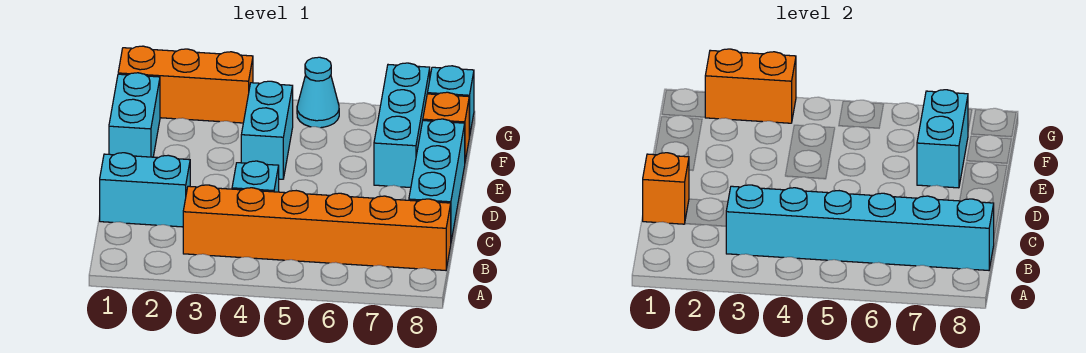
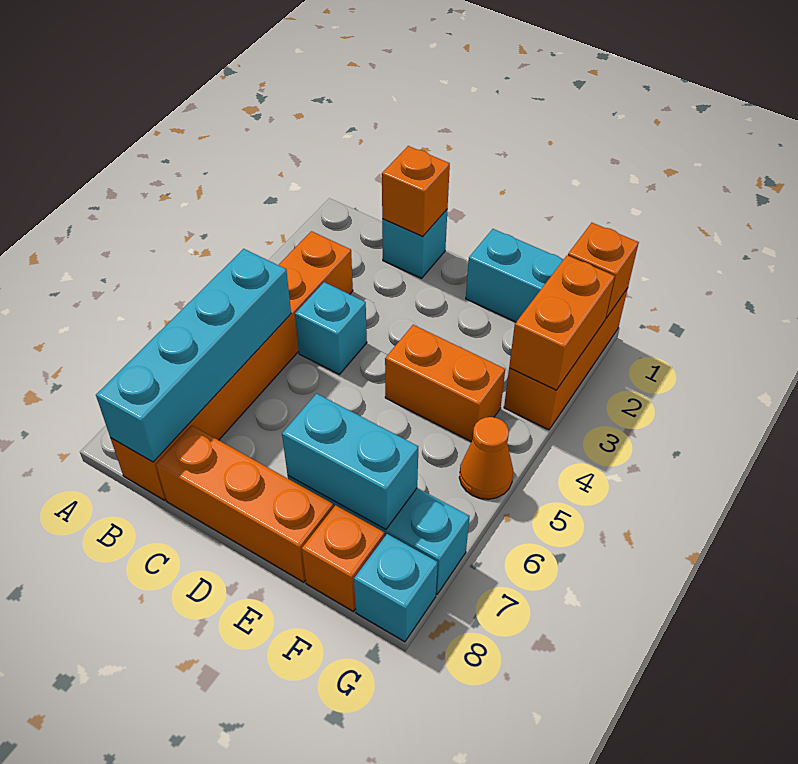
cyan brick B3:B8 level 2 -> cyan brick B5:B8 level 2
cyan brick C1:C2 level 1 -> cyan brick C1 level 1
cyan brick C8:E8 level 1 -> orange brick C8:E8 level 1
cyan brick E4:F4 level 1 -> orange brick E4:F4 level 1
none -> orange brick G1 level 2
cyan cone G5 level 1 -> orange cone G5 level 1

